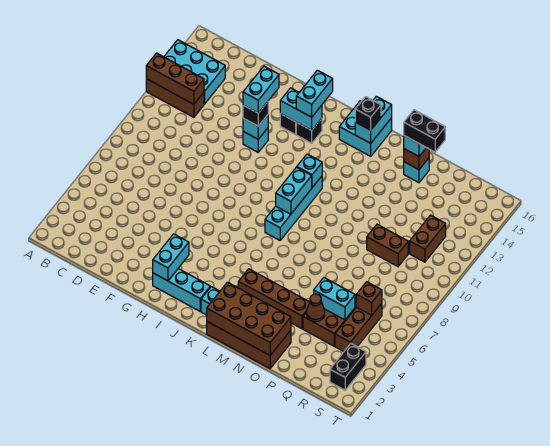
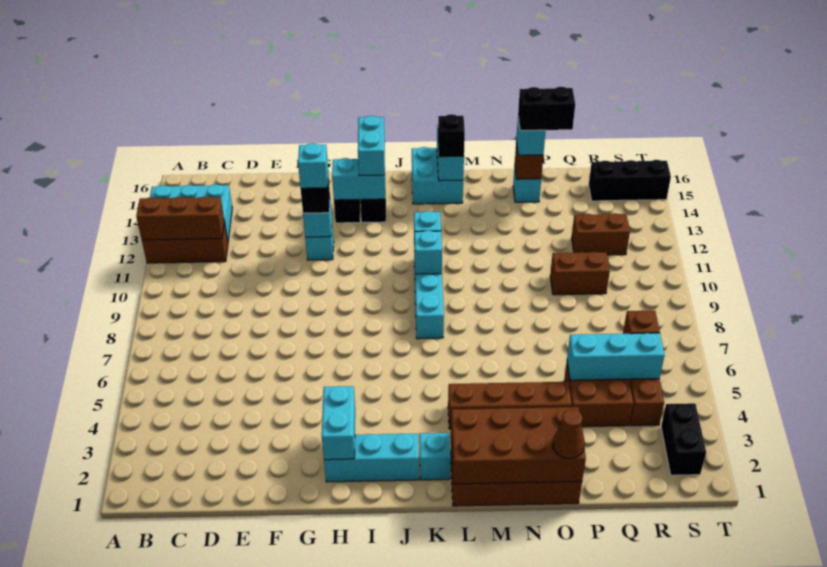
cyan brick G12:G13 level 4 -> cyan brick G12 level 4
cyan brick K9:K10 level 2 -> cyan brick K10 level 2
brown cone P4 level 2 -> brown cone O1 level 3
cyan brick P5:Q5 level 2 -> cyan brick P5:R5 level 2
brown brick R11:R12 level 1 -> brown brick Q12:R12 level 1
none -> black brick R15:T15 level 1

